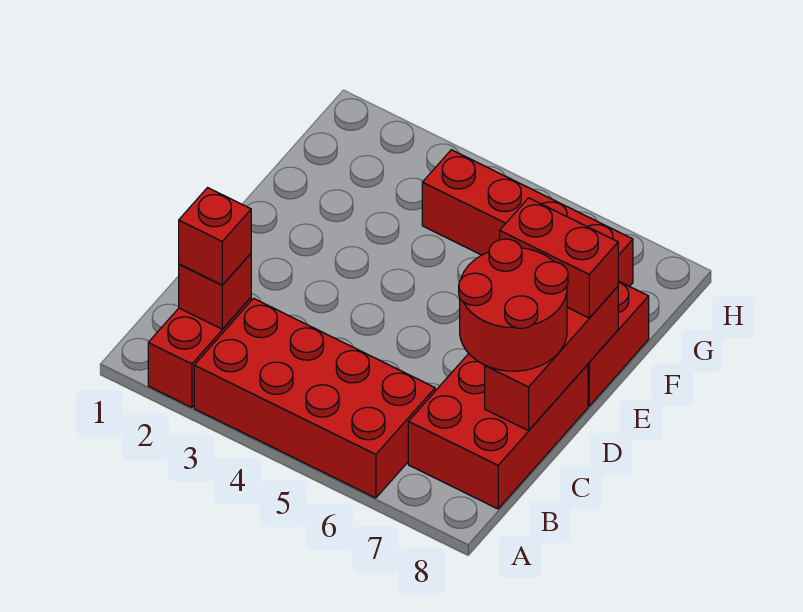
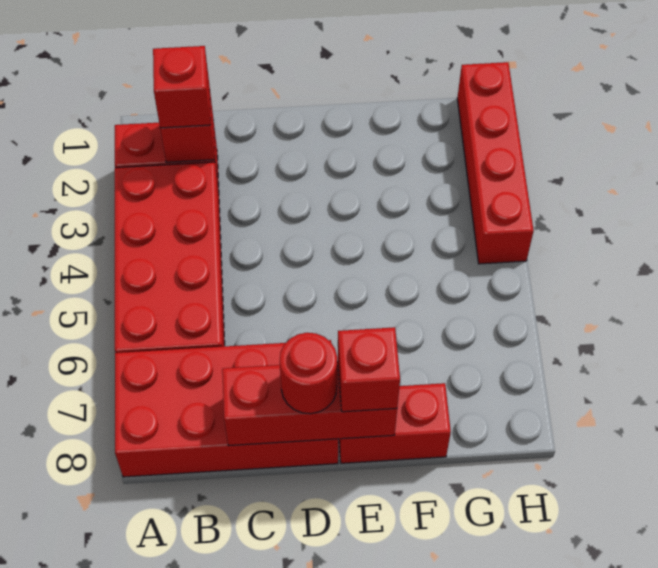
red brick B7:D8 level 1 -> red brick A7:D8 level 1
red round brick C7:D8 level 3 -> red round brick D8 level 3
red brick E7:E8 level 3 -> red brick E8 level 3
red brick G4:G7 level 1 -> red brick H1:H4 level 1

